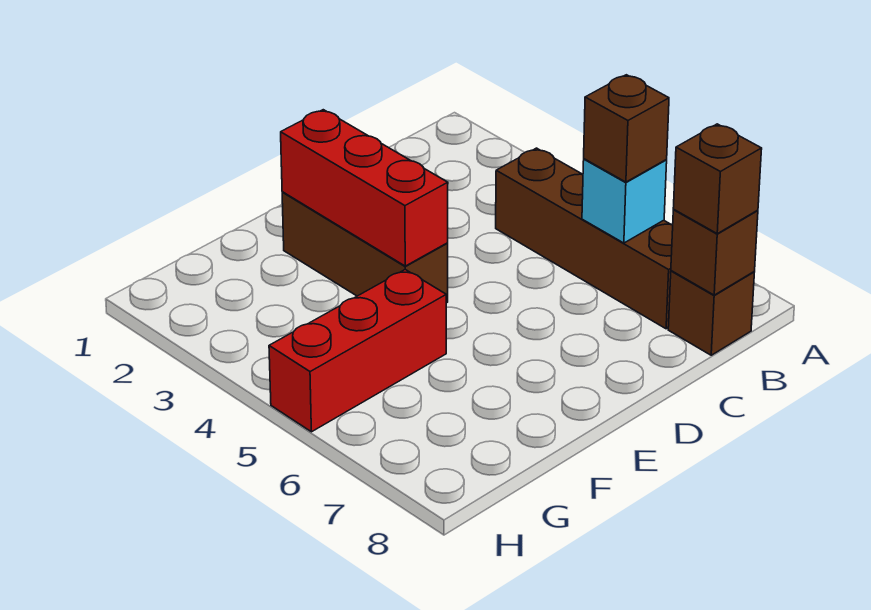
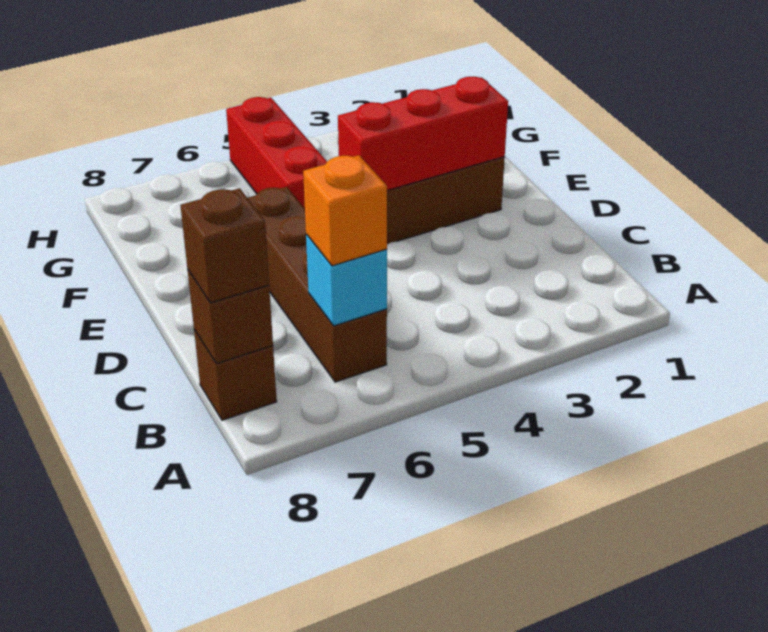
brown brick B4:B7 level 1 -> brown brick B6:E6 level 1
brown brick B6 level 3 -> orange brick B6 level 3

